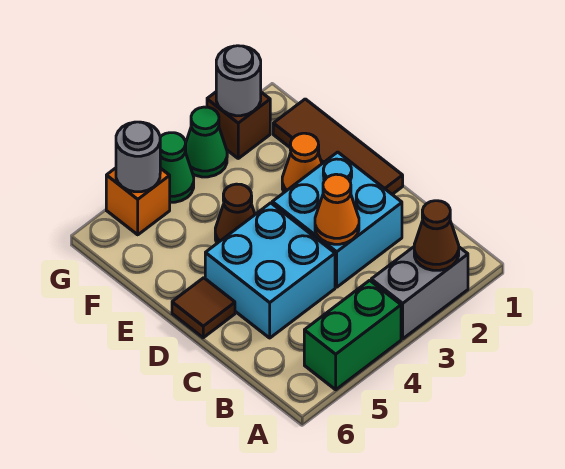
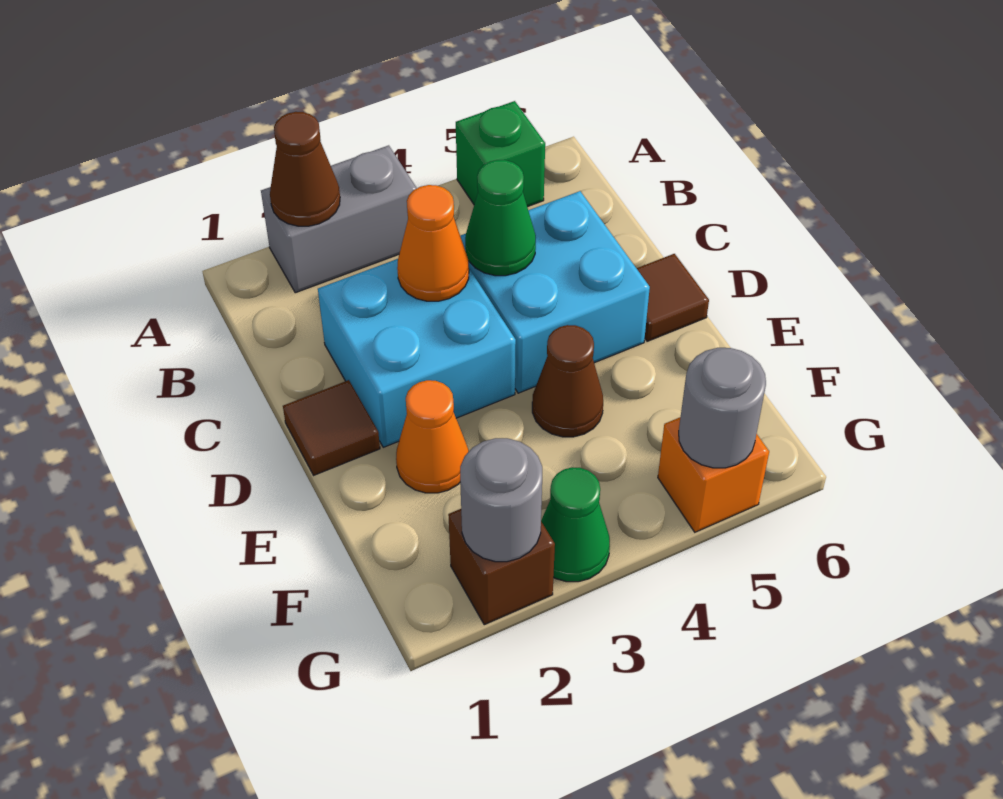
green brick A4:A5 level 1 -> green brick A5 level 1
brown tile D1:F1 level 1 -> brown tile D1 level 1
green cone G4 level 1 -> green cone C4 level 2

